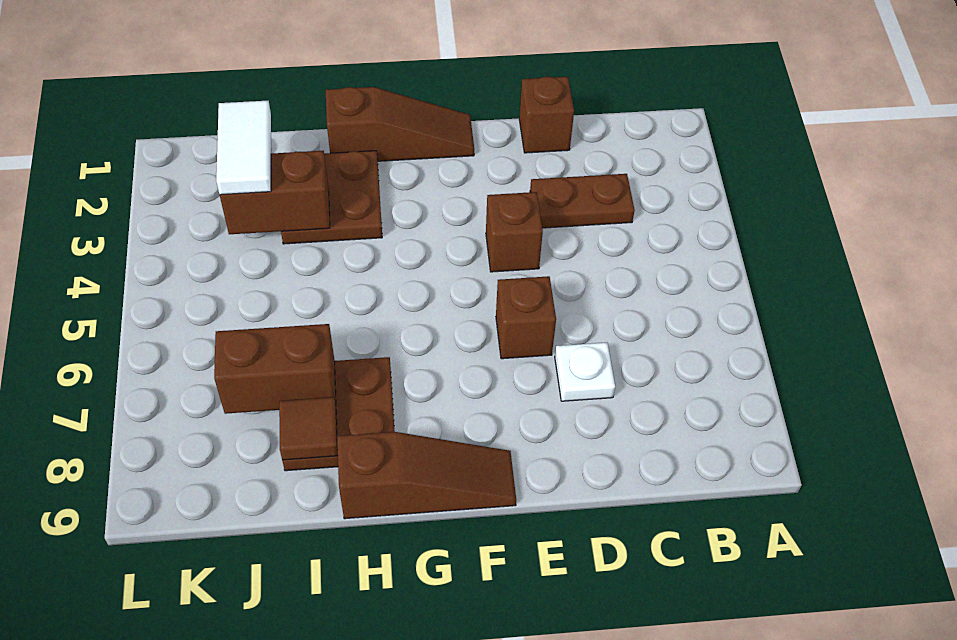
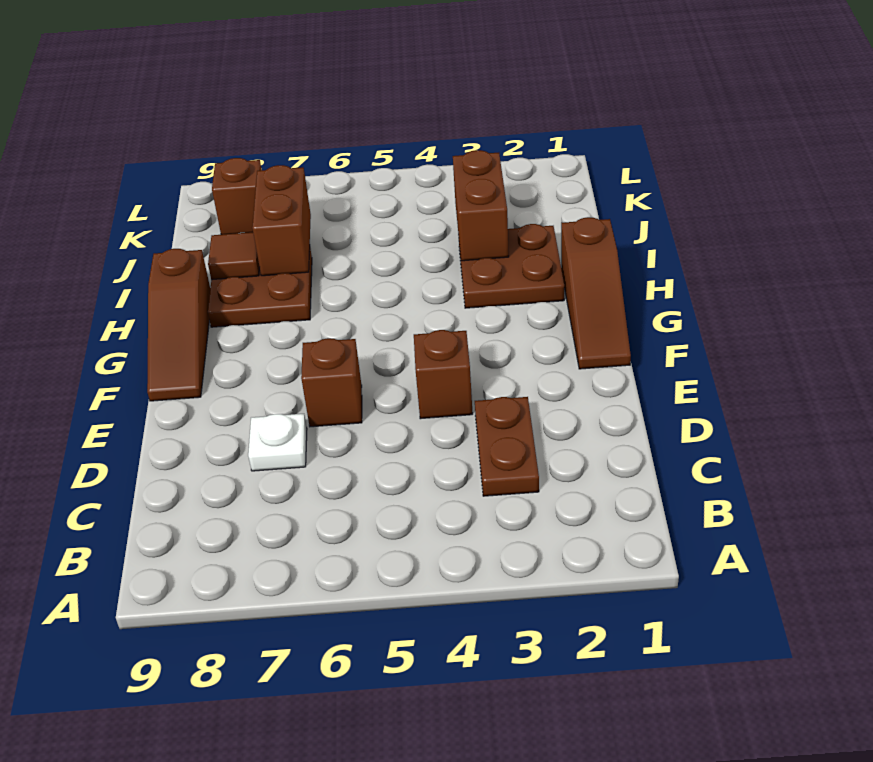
brown brick D1 level 1 -> brown brick K8 level 1
white tile J2:J3 level 3 -> none

